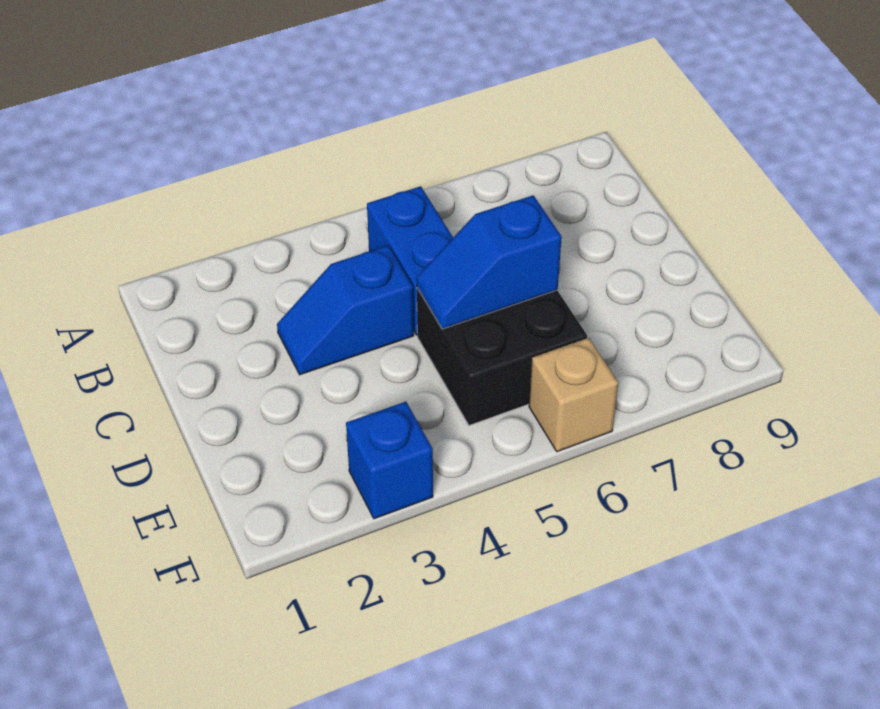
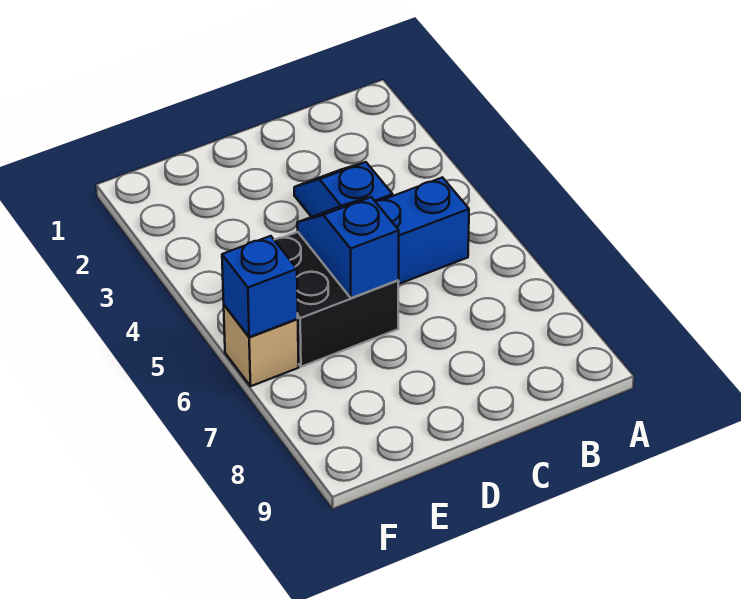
blue brick F3 level 1 -> blue brick F6 level 2

